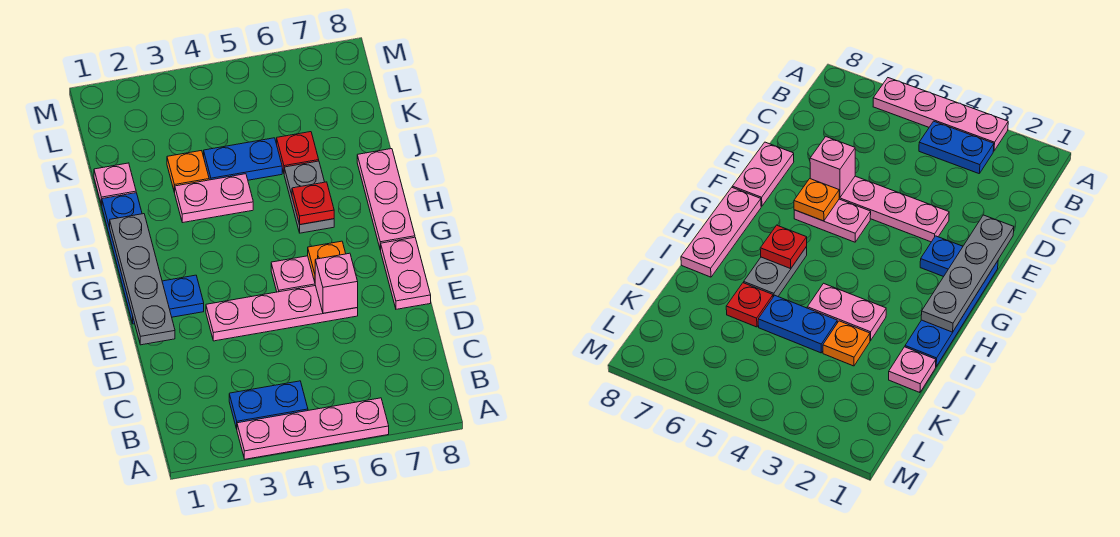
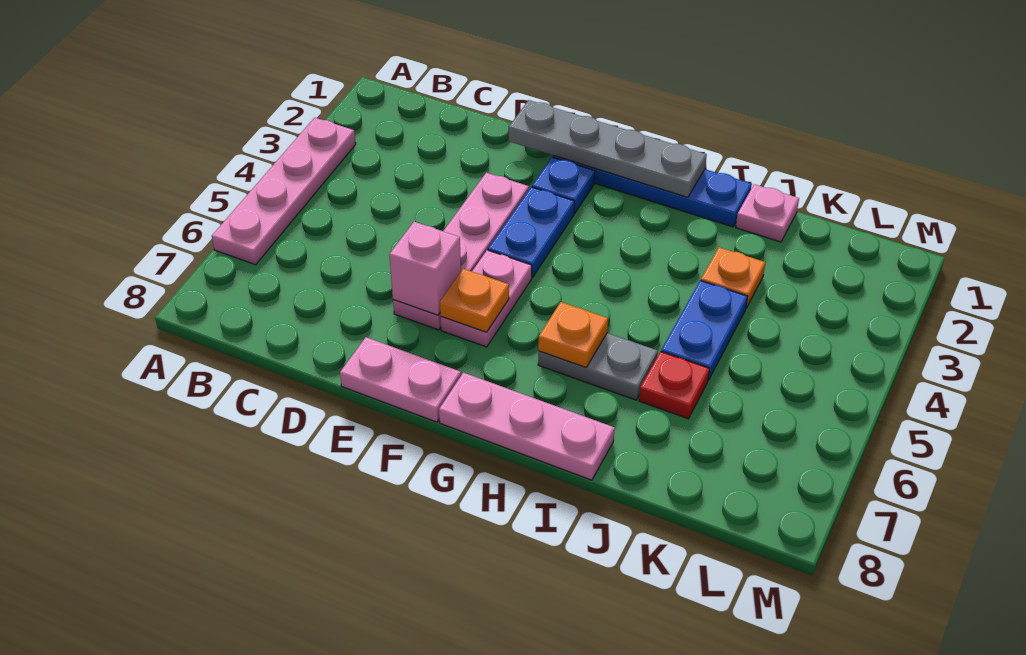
blue plate B3:B4 level 1 -> blue plate F3:F4 level 1
red plate H6 level 2 -> orange plate H6 level 2
pink plate I3:I4 level 1 -> none

